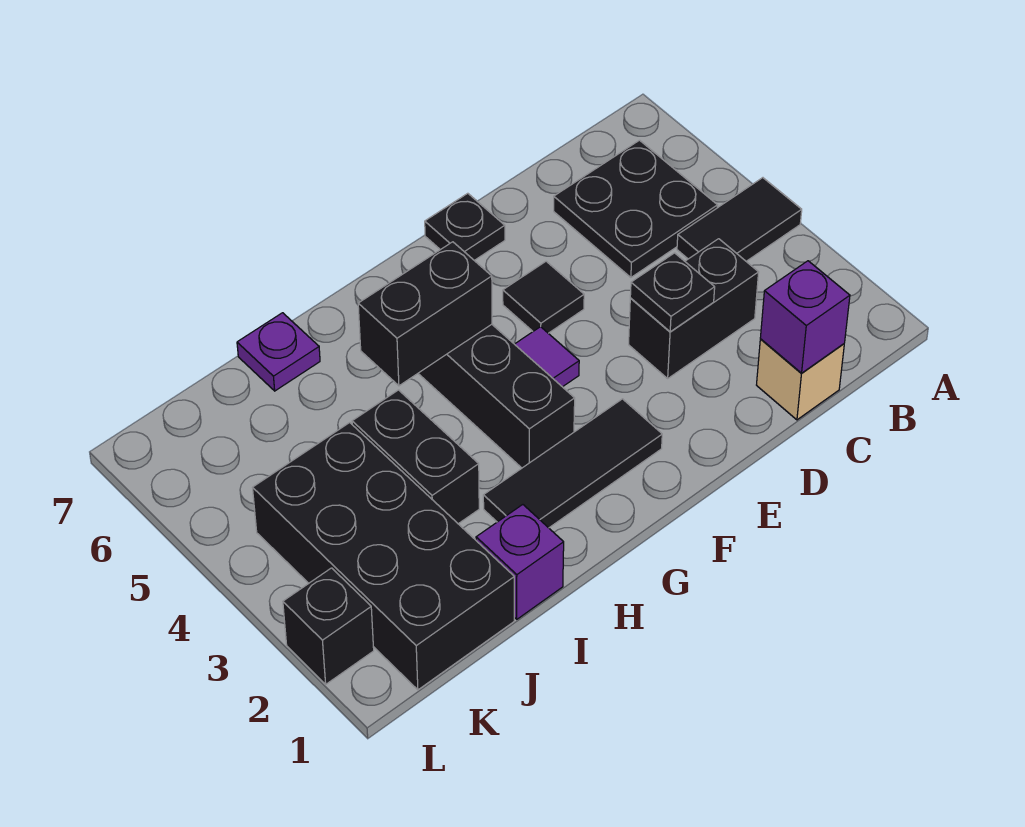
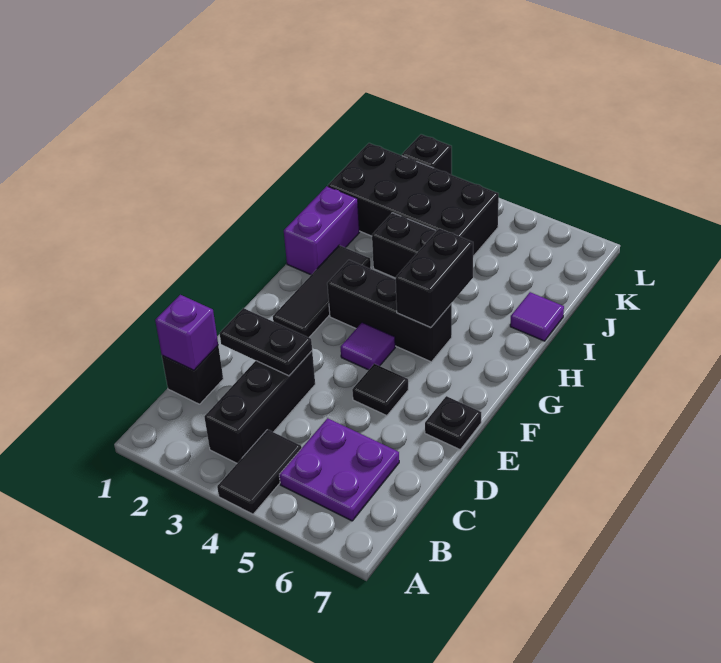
black plate B5:C6 level 1 -> purple plate B5:C6 level 1
tan brick C1 level 1 -> black brick C1 level 1
black brick C3:D3 level 1 -> black brick B3:D3 level 1
black plate D3 level 2 -> black plate D2:D3 level 2
purple brick I1 level 1 -> purple brick H1:I1 level 1
purple plate I7 level 1 -> purple tile I7 level 1

